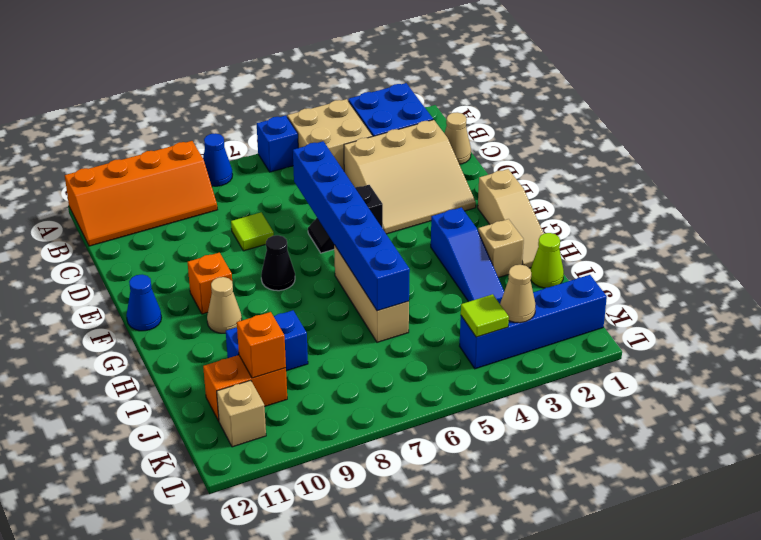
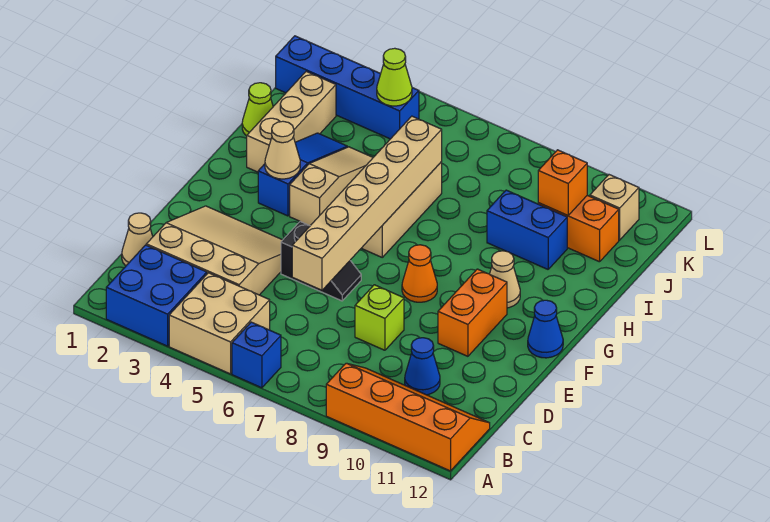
blue cone A8 level 1 -> blue cone C10 level 1
blue brick D6:I6 level 2 -> tan brick D6:I6 level 2
lime tile D8 level 1 -> lime brick D8 level 1
tan slope F1:H1 level 1 top F -> tan slope G4:I4 level 1 top G
black cone F8 level 1 -> orange cone F8 level 1
orange brick F10 level 1 -> orange brick E10:F10 level 1
tan brick H2 level 1 -> tan brick H2:J2 level 1
tan cone K3 level 2 -> tan cone G3 level 2
lime tile K4 level 2 -> lime cone K4 level 2

